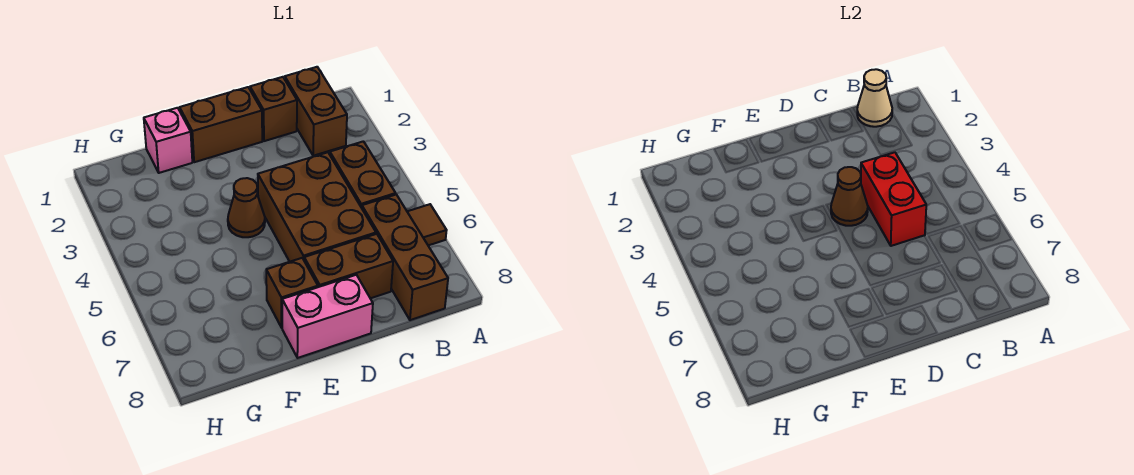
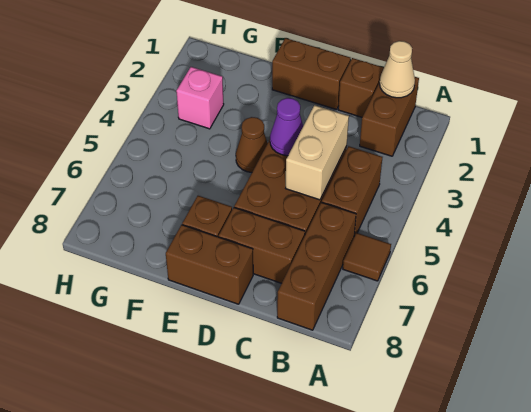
red brick C4:C5 level 2 -> tan brick C4:C5 level 2
brown cone D4 level 2 -> purple cone D4 level 2
pink brick D8:E8 level 1 -> brown brick D8:E8 level 1
pink brick F1 level 1 -> pink brick G3 level 1

